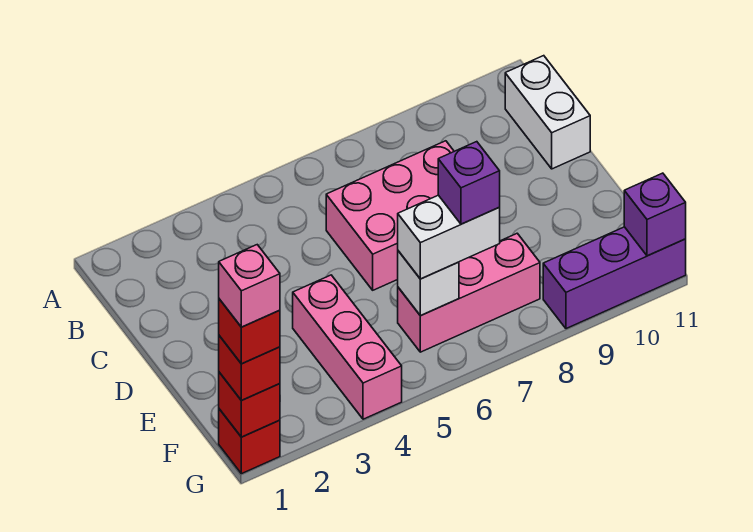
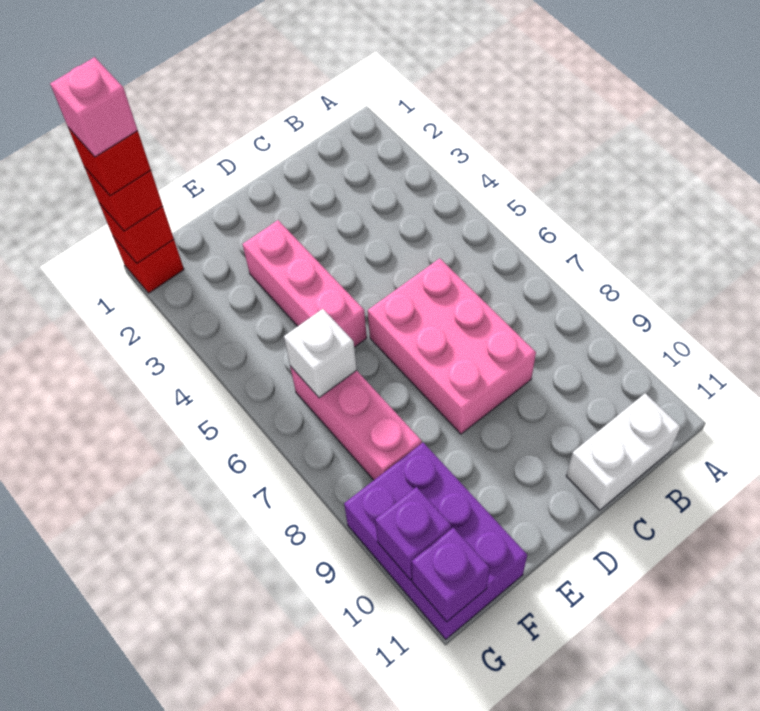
pink brick E4:G4 level 1 -> pink brick E3:E5 level 1
white brick F6:F7 level 3 -> none
purple brick F7 level 4 -> purple brick G10 level 2
purple brick G9:G11 level 1 -> purple brick F9:G11 level 1

